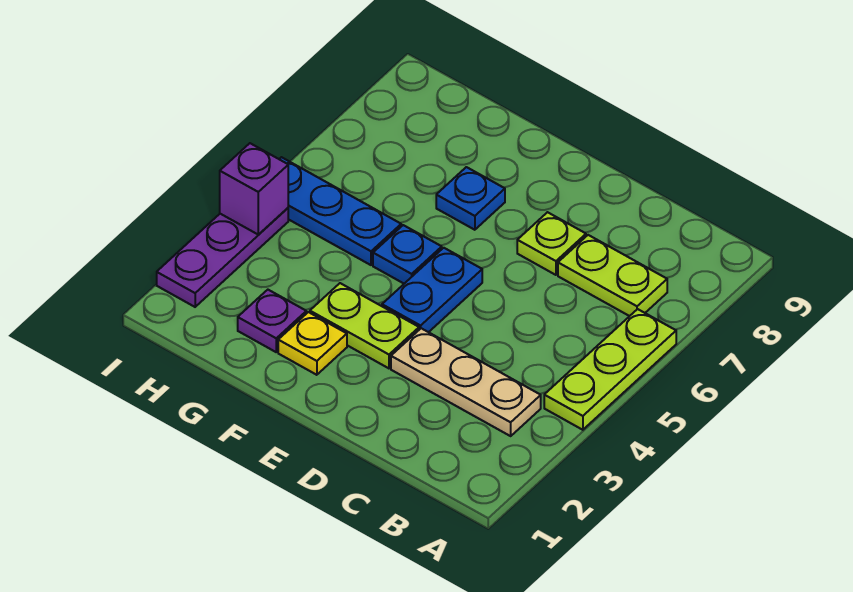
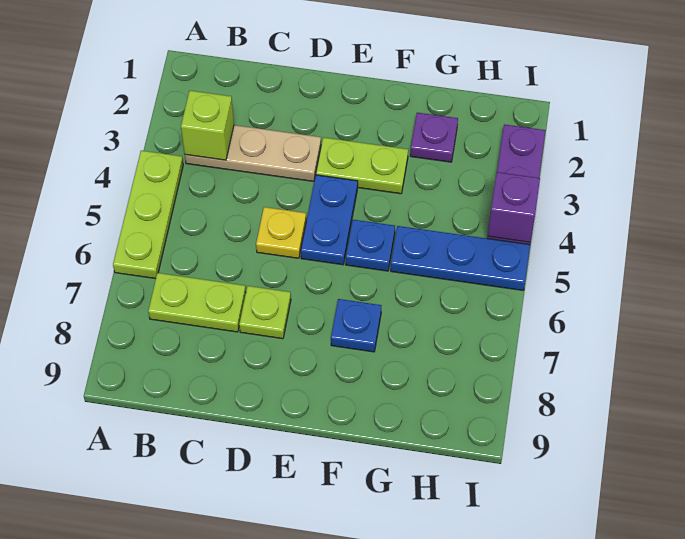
none -> lime brick B3 level 2
yellow plate F2 level 1 -> yellow plate D5 level 1

